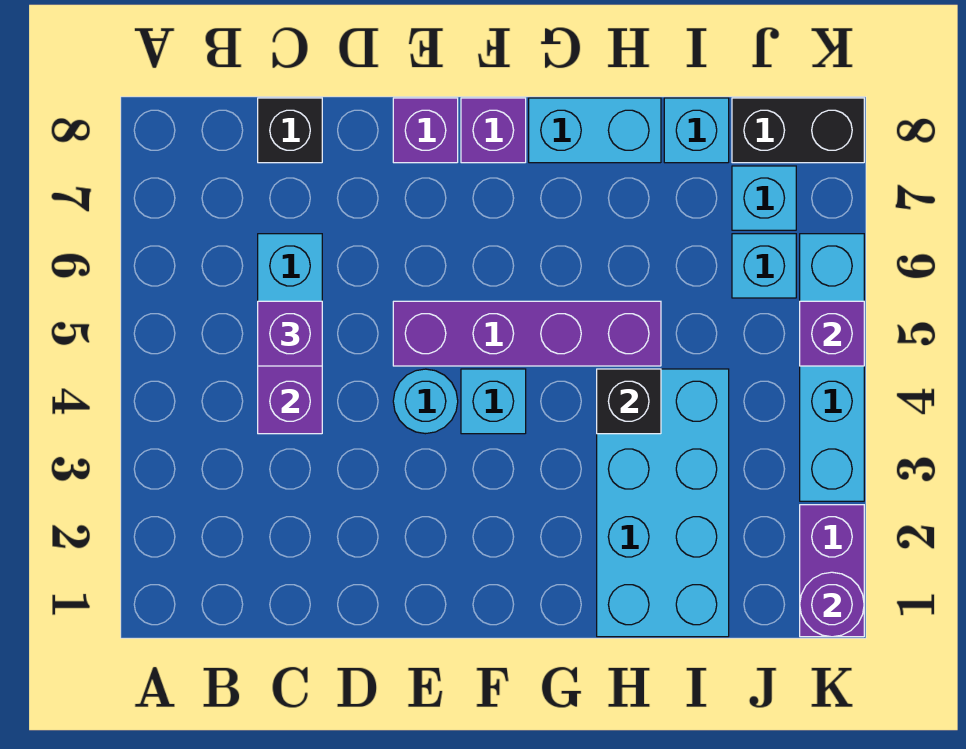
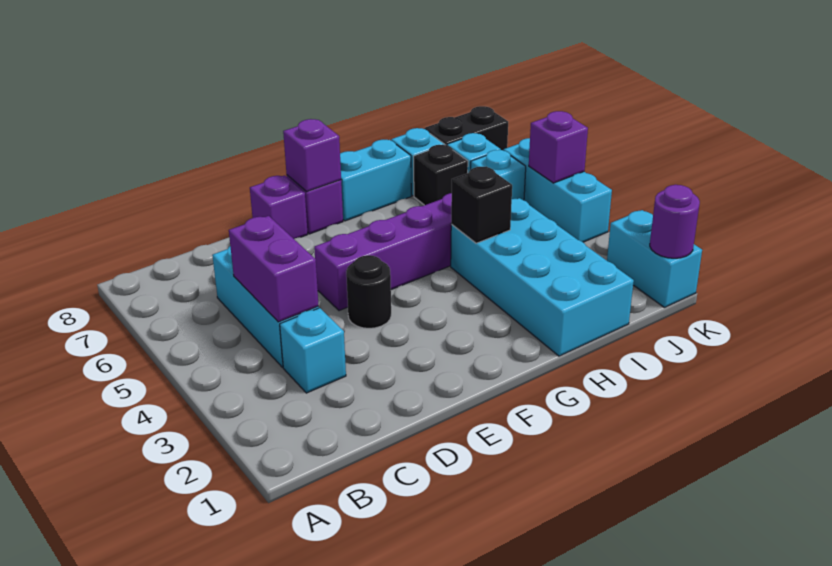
purple brick C5 level 3 -> purple brick F8 level 2
black brick C8 level 1 -> black brick I7 level 1
cyan round brick E4 level 1 -> black round brick E4 level 1
cyan brick F4 level 1 -> cyan brick C3 level 1
purple brick K1:K2 level 1 -> cyan brick K1:K2 level 1
cyan brick K3:K6 level 1 -> cyan brick K4:K6 level 1

